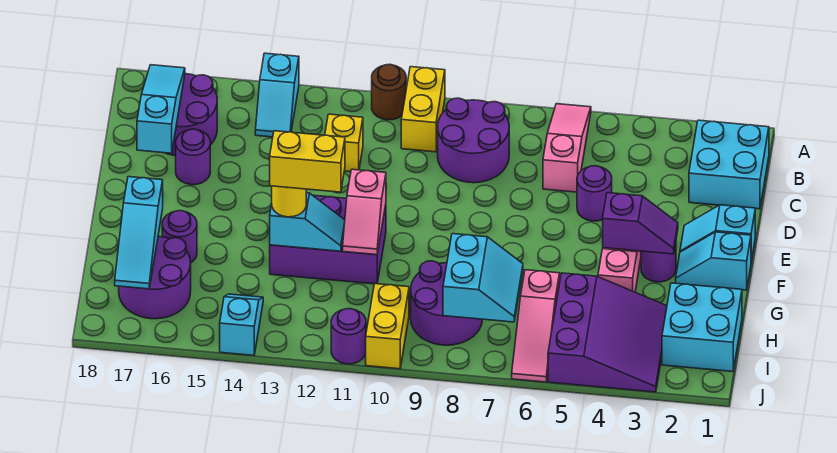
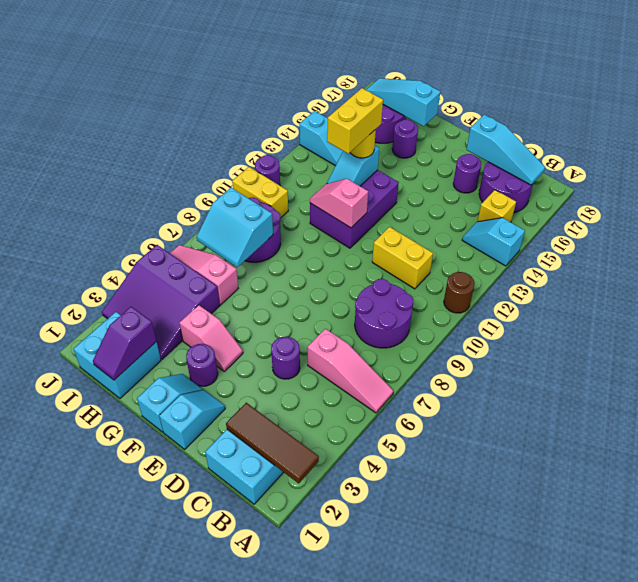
none -> brown tile A2:C2 level 2
yellow brick A10:B10 level 1 -> yellow brick C11:D11 level 1
yellow brick C12 level 1 -> yellow brick B15 level 1
purple slope F3:F4 level 2 top 4 -> purple slope H1:H2 level 2 top 2

